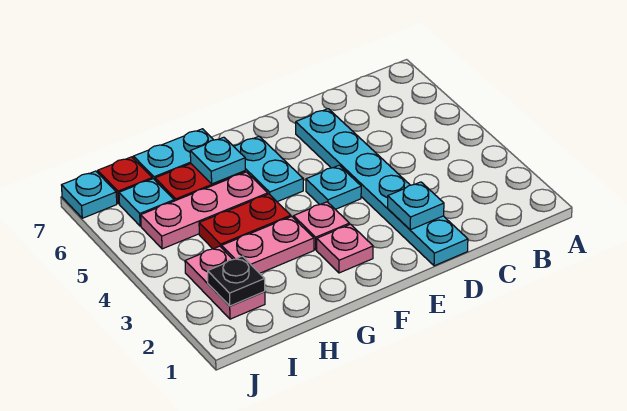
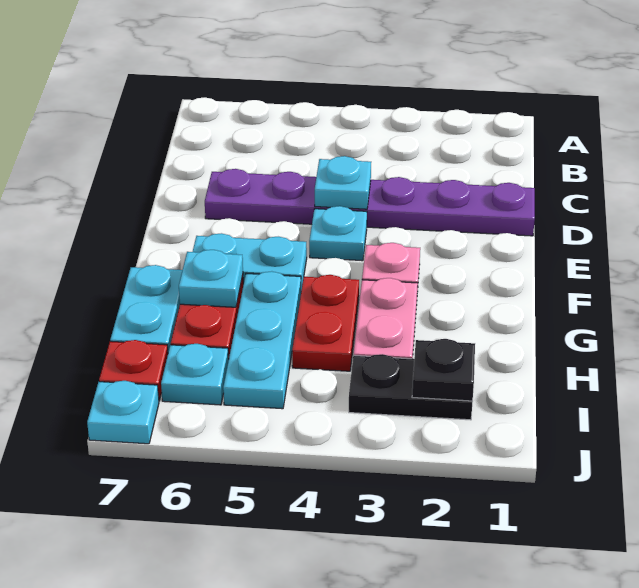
cyan plate D1:D6 level 1 -> purple plate D1:D6 level 1
cyan plate D2 level 2 -> cyan plate D4 level 2
pink plate F2 level 1 -> none
pink plate G5:I5 level 1 -> cyan plate G5:I5 level 1
pink plate I2:I3 level 1 -> black plate I2:I3 level 1

